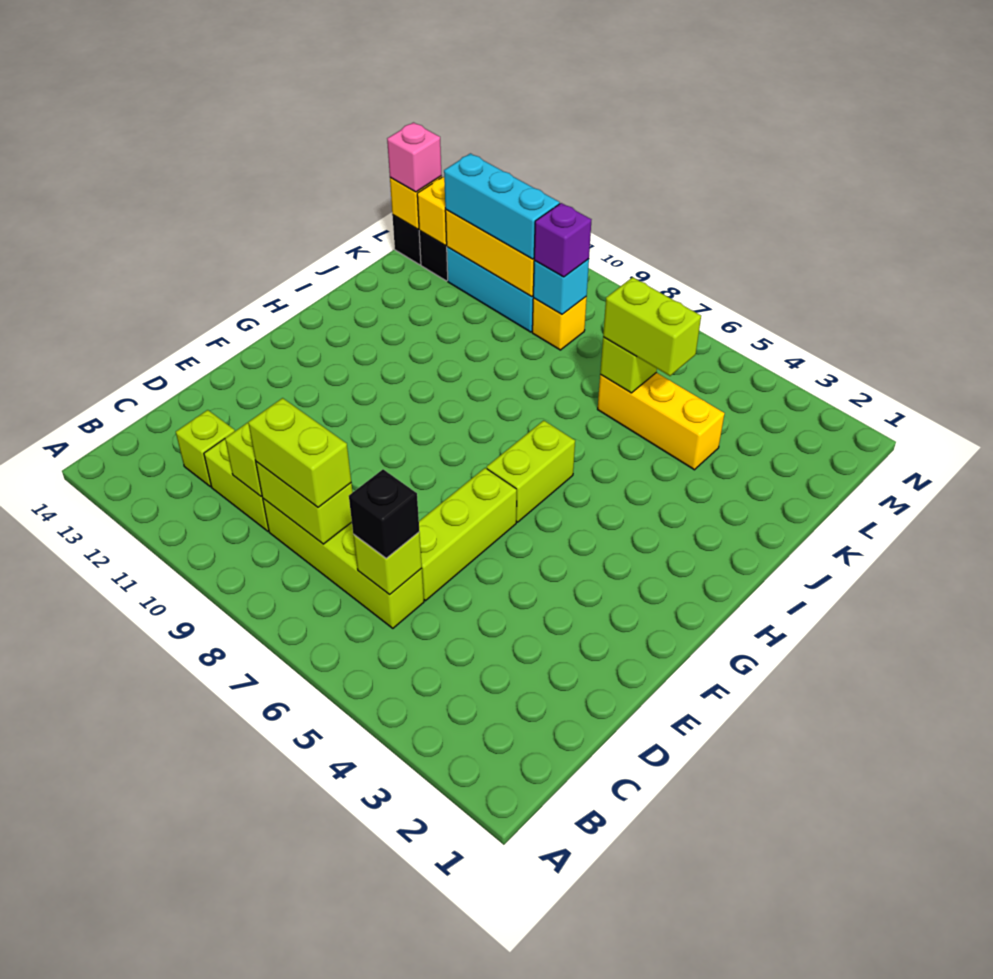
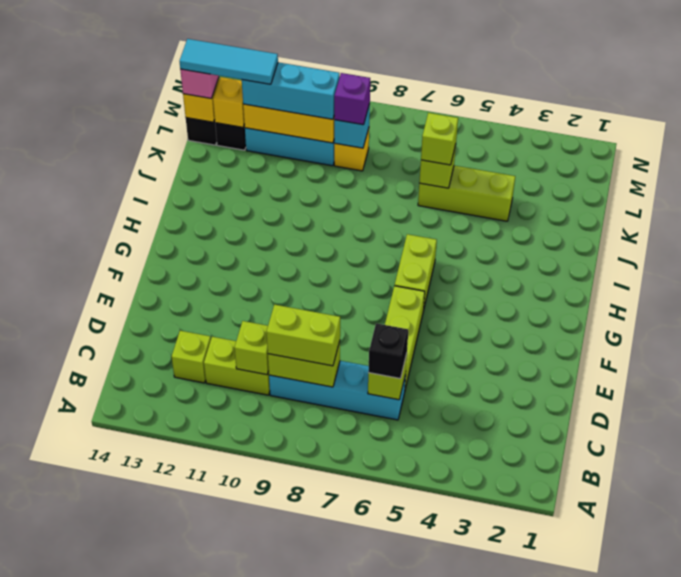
lime brick C6:C9 level 1 -> cyan brick C6:C9 level 1
yellow brick K4:K6 level 1 -> lime brick K4:K6 level 1
lime brick K5:K6 level 3 -> lime brick K6 level 3
none -> cyan tile L12:L14 level 4

